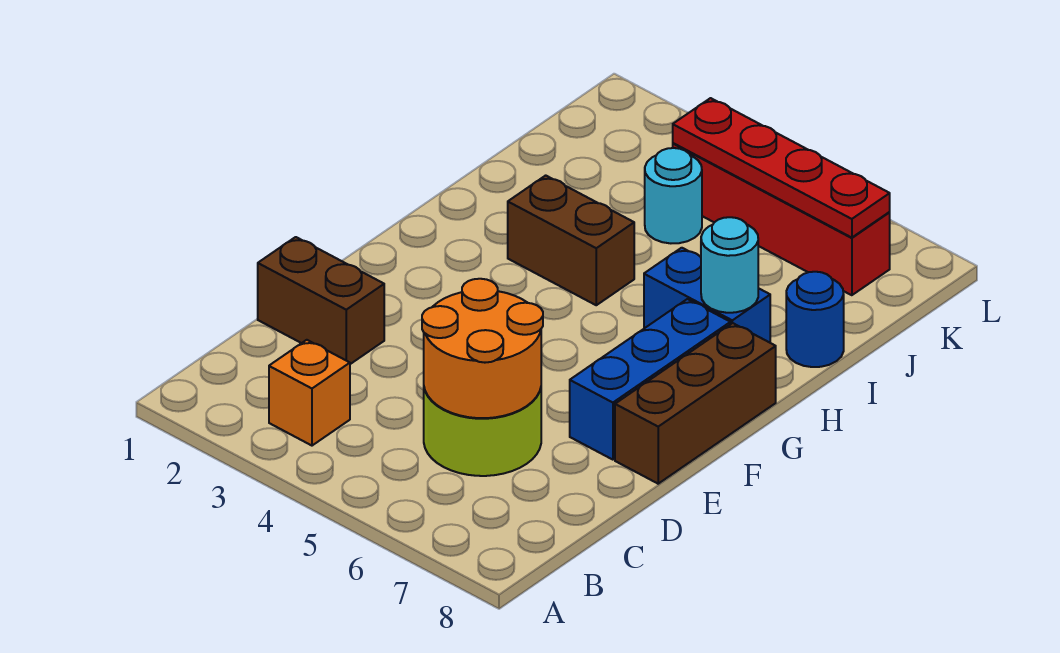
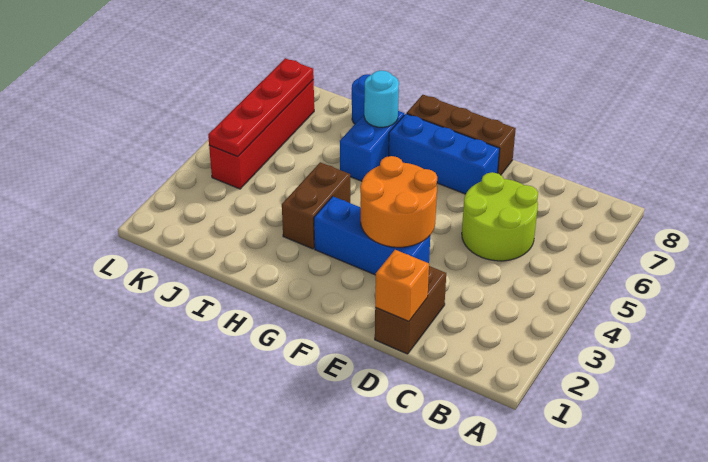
orange brick B3 level 1 -> orange brick D1 level 2
orange round brick C5:D6 level 2 -> orange round brick E3:F4 level 2
none -> blue brick E3:G3 level 1
cyan round brick J4 level 1 -> none

